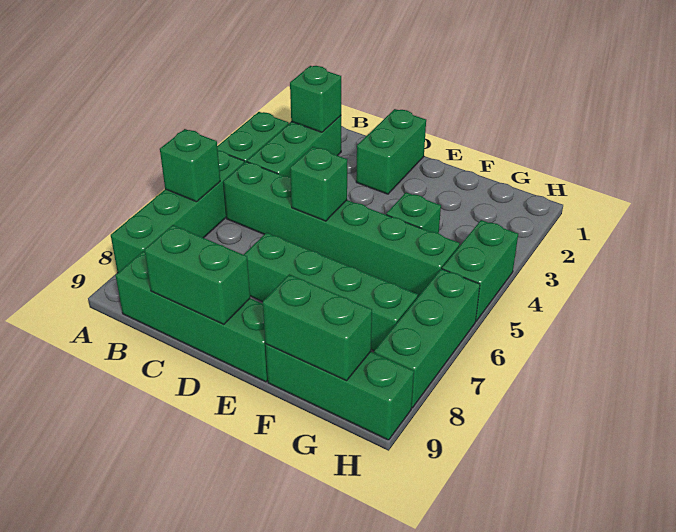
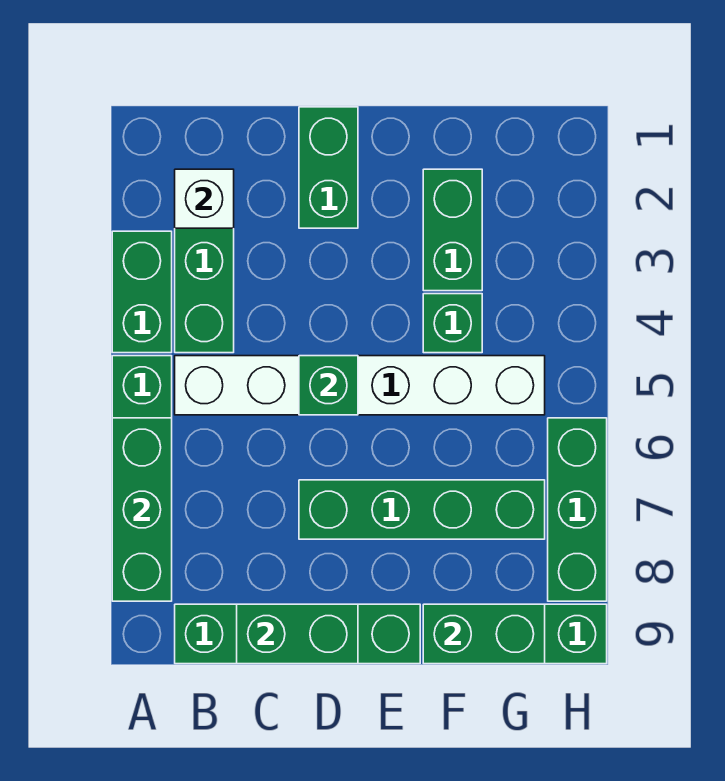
green brick A6 level 2 -> green brick A6:A8 level 2
green brick B2 level 2 -> white brick B2 level 2
green brick B5:G5 level 1 -> white brick B5:G5 level 1
green brick H4:H5 level 1 -> green brick F2:F3 level 1

